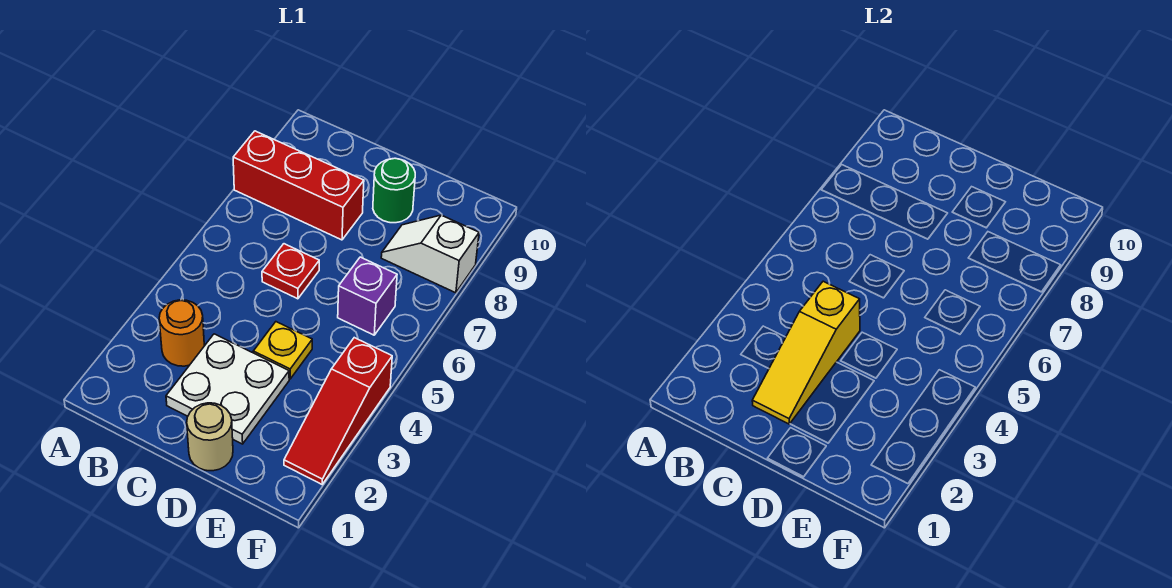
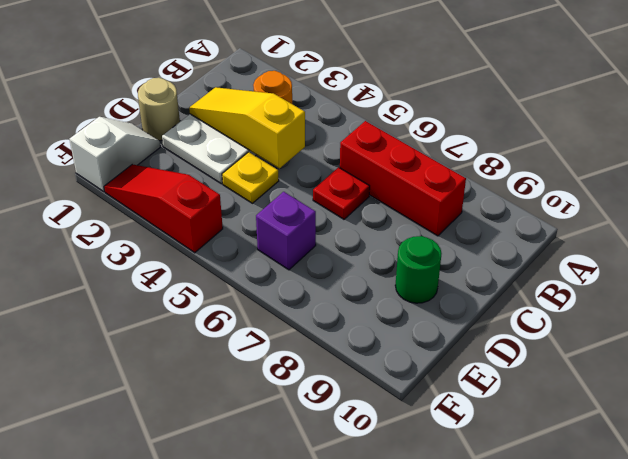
red brick A8:C8 level 1 -> red brick B6:B8 level 1
white slope E8:F8 level 1 top F -> white slope E1:F1 level 1 top F

